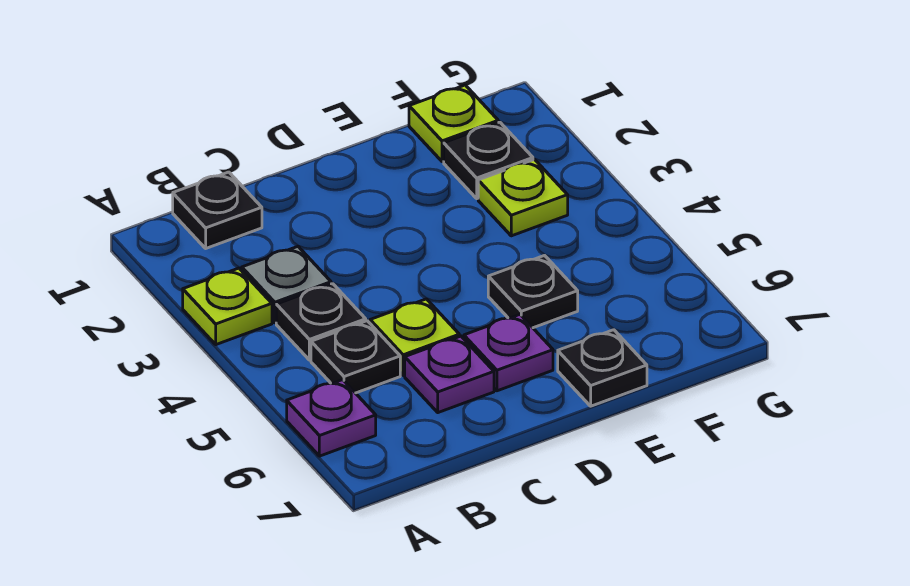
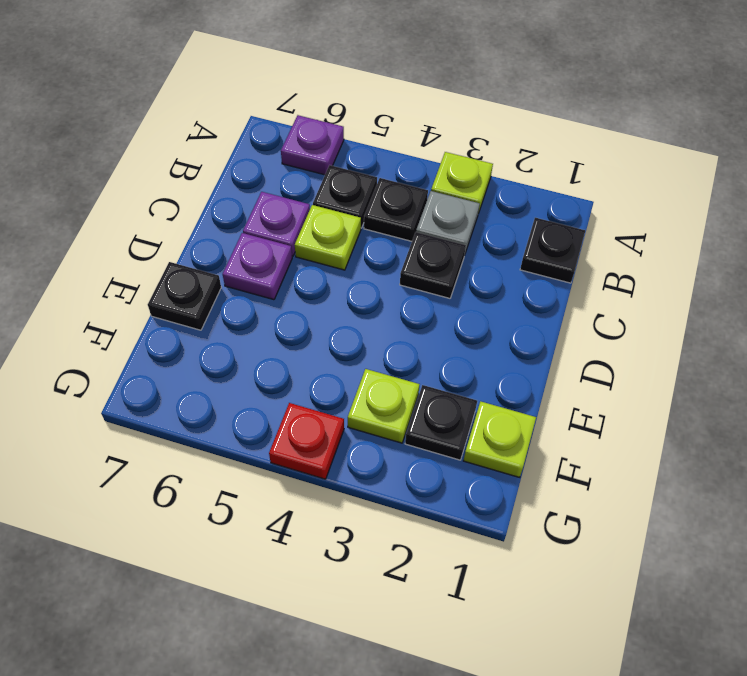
black plate E5 level 1 -> black plate C3 level 1
none -> red plate G4 level 1

